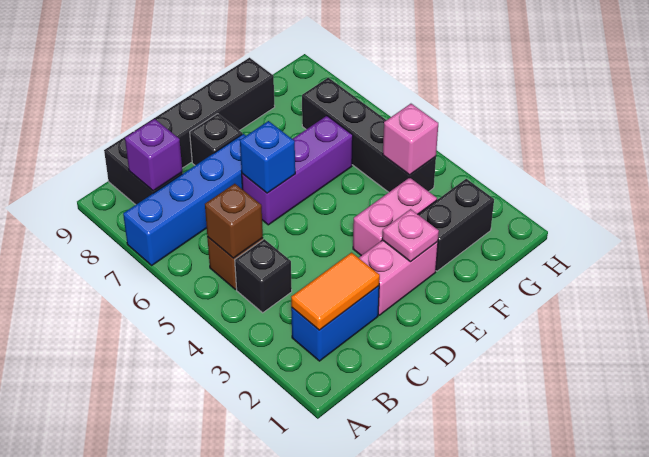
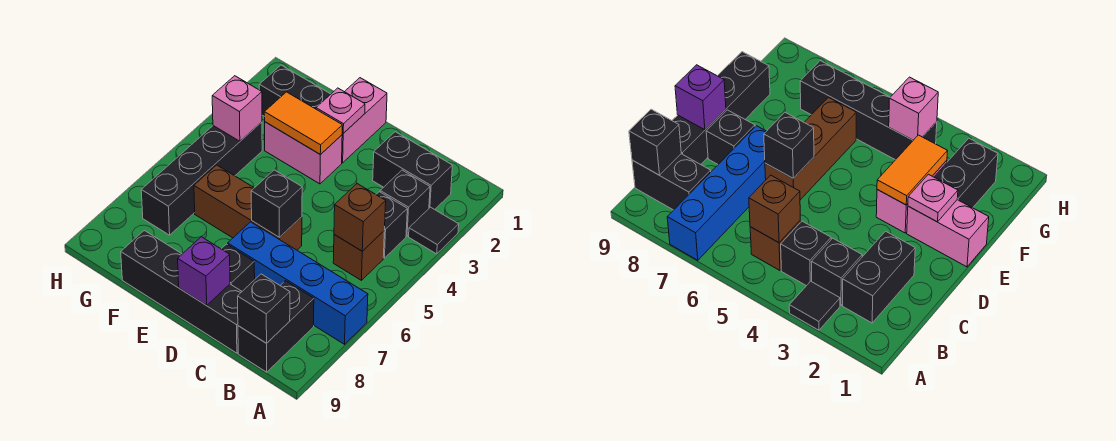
none -> black tile A3 level 1
blue brick B2:C2 level 1 -> black brick B2:C2 level 1
orange tile B2:C2 level 2 -> orange tile E3:F3 level 2
none -> black brick B3 level 1
purple brick B8 level 2 -> purple brick D9 level 2
none -> black brick B9 level 2
pink brick D2:E2 level 1 -> pink brick E1:E2 level 1
purple brick D6:F6 level 1 -> brown brick D6:F6 level 1
blue brick D6 level 2 -> black brick D6 level 2

